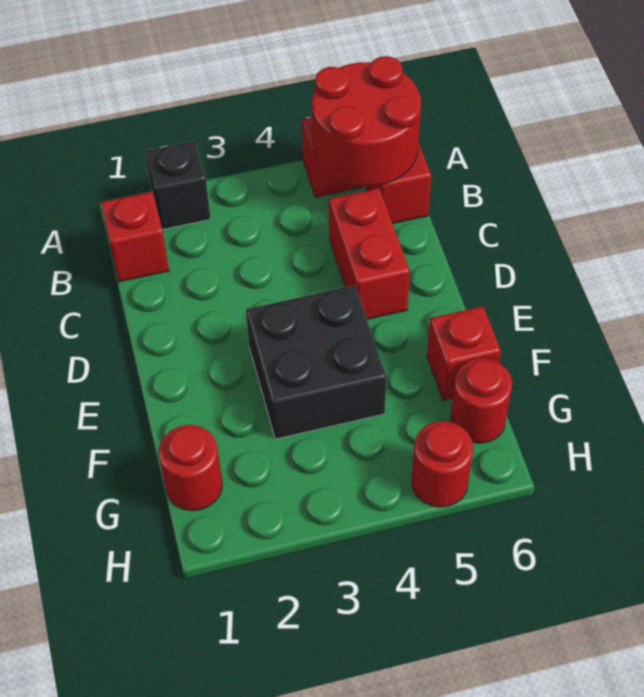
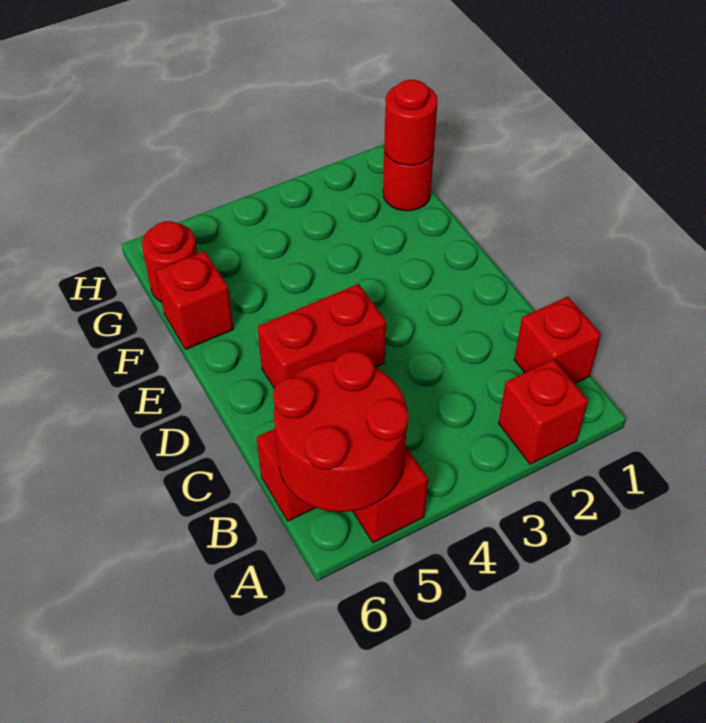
black brick A2 level 1 -> red brick A2 level 1
red brick C5:D5 level 1 -> red brick D4:D5 level 1
black brick E3:F4 level 1 -> none
red round brick H5 level 1 -> red round brick G1 level 2

